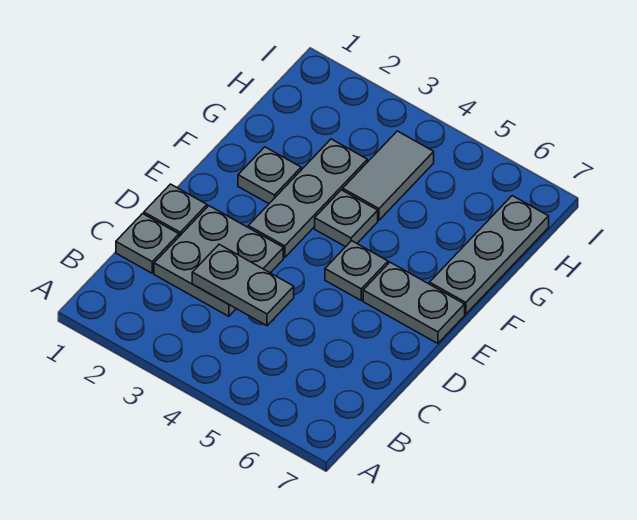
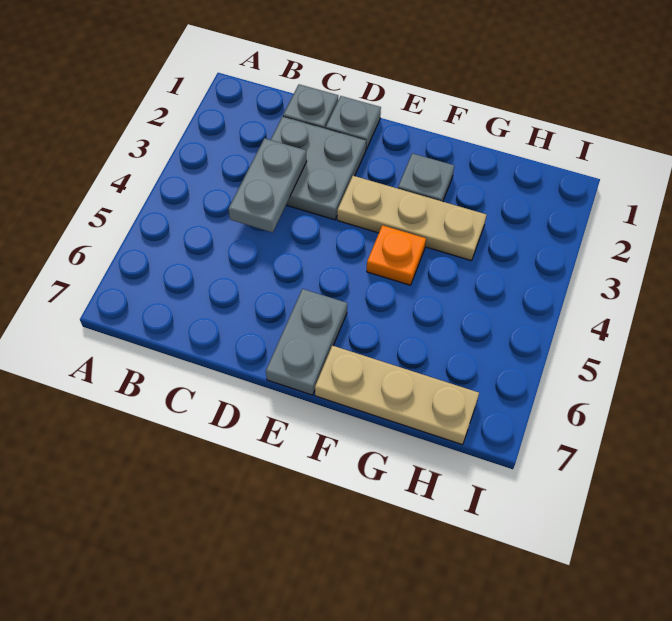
grey plate E3:G3 level 1 -> tan plate E3:G3 level 1
grey plate E5 level 1 -> none
grey plate F4 level 1 -> orange plate F4 level 1
grey plate F7:H7 level 1 -> tan plate F7:H7 level 1
grey tile G4:H4 level 1 -> none

